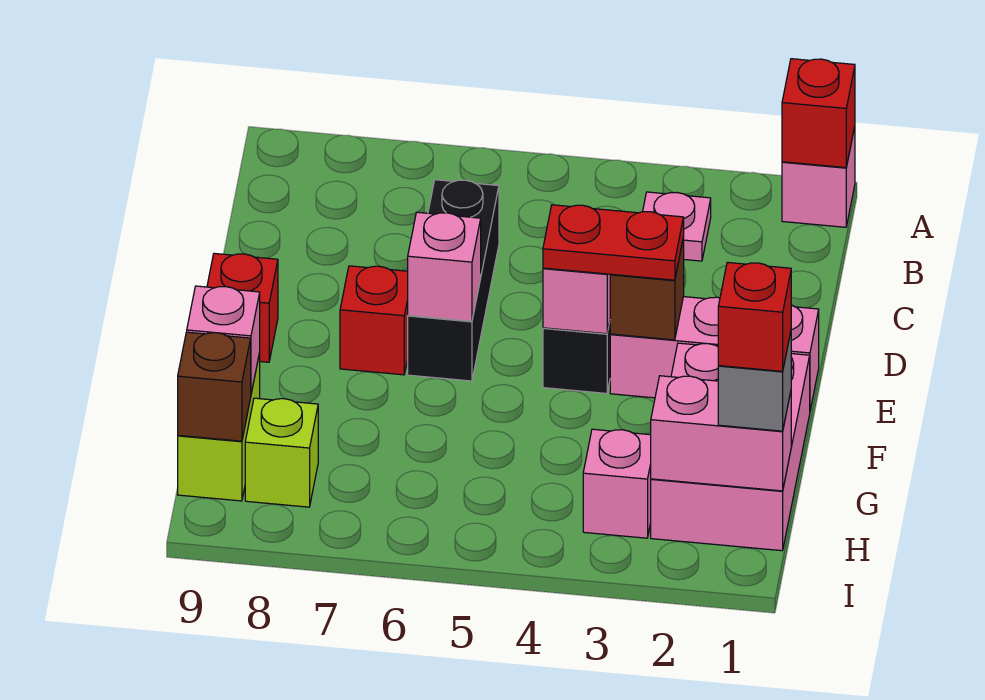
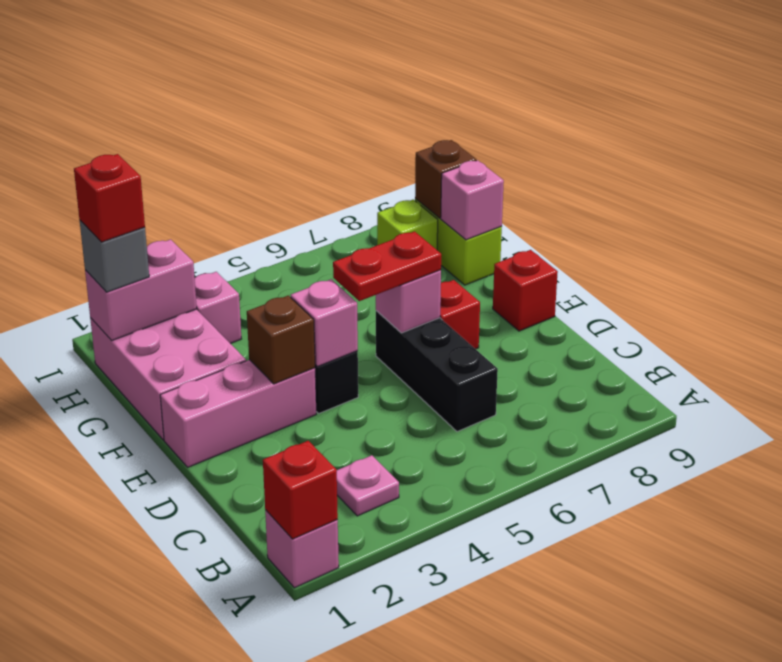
red plate E3:E4 level 3 -> red plate E5:E6 level 3

